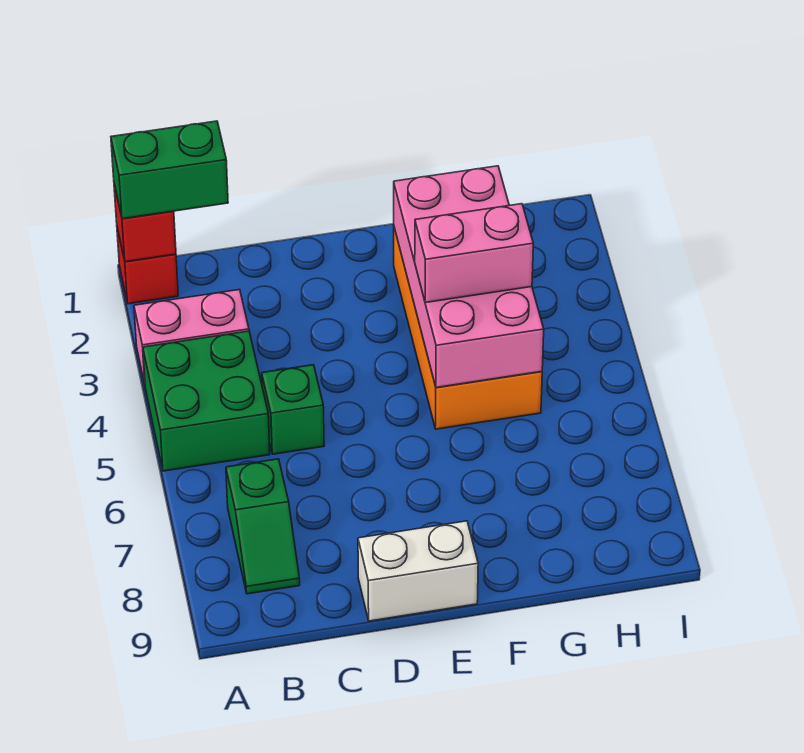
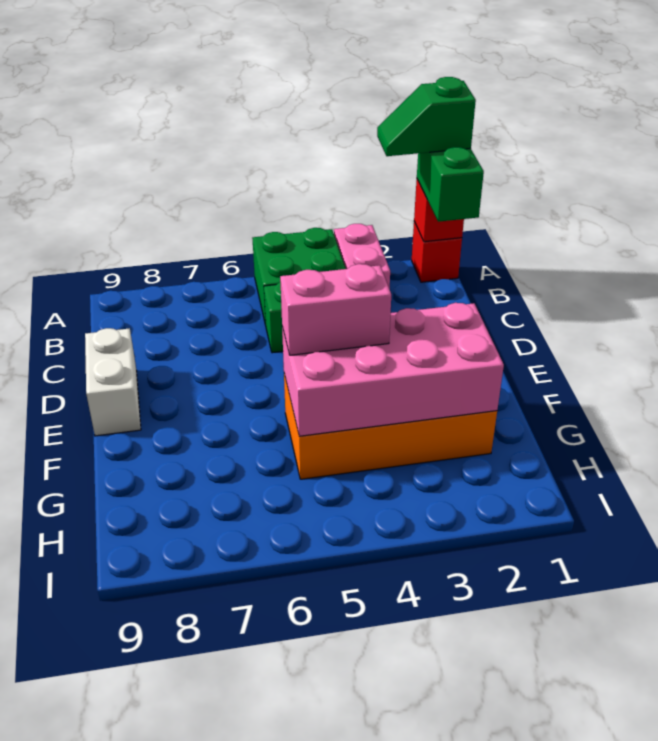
green slope B7:B8 level 1 top 7 -> green slope A1:A2 level 4 top 1
pink brick F4:G4 level 3 -> pink brick F4:F5 level 3

